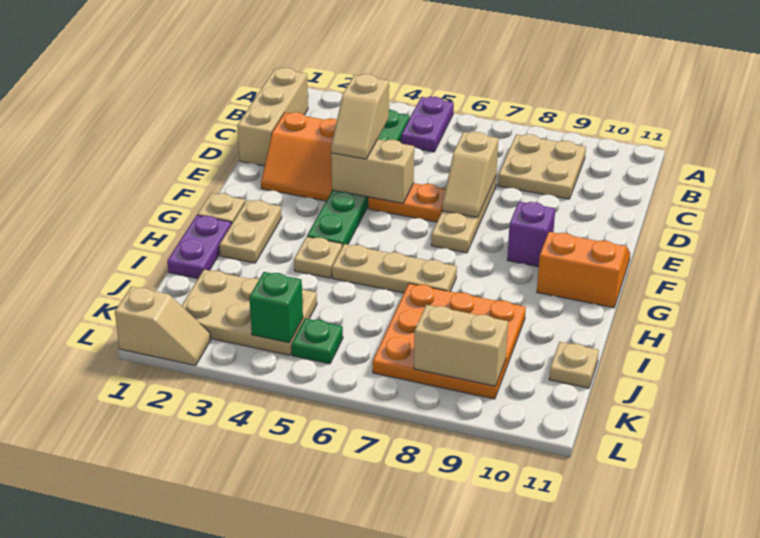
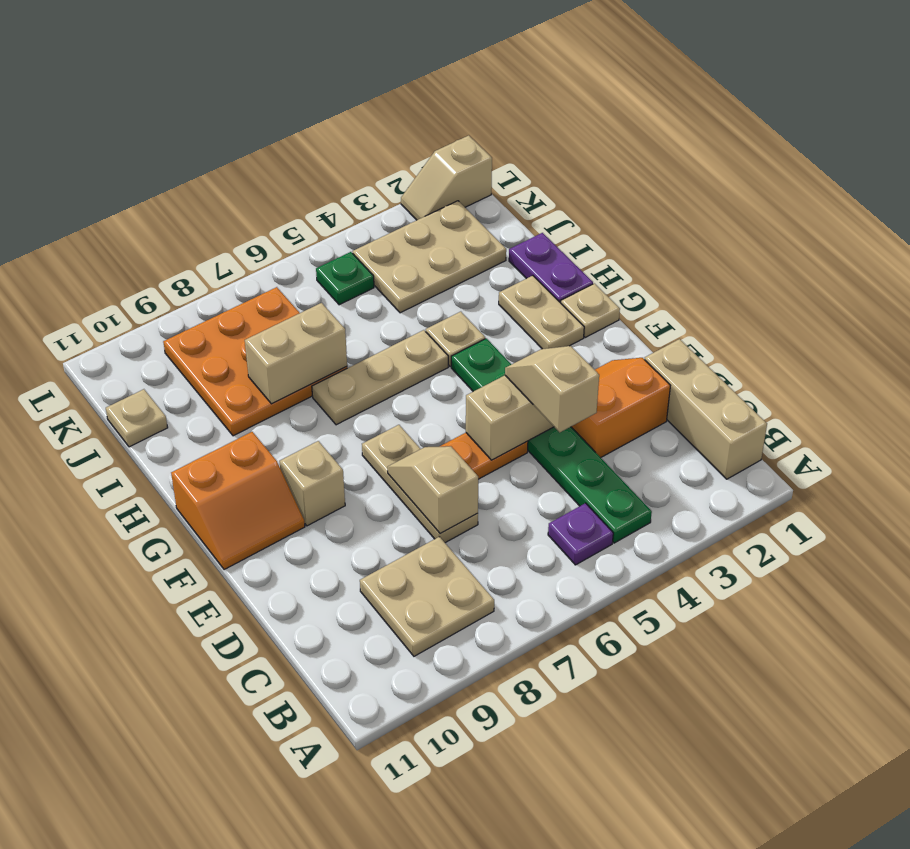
purple plate A5:B5 level 1 -> purple plate B5 level 1
purple brick F9 level 1 -> tan brick F9 level 1
green brick K4 level 2 -> none
tan brick K8:K9 level 2 -> tan brick I7:I8 level 2

